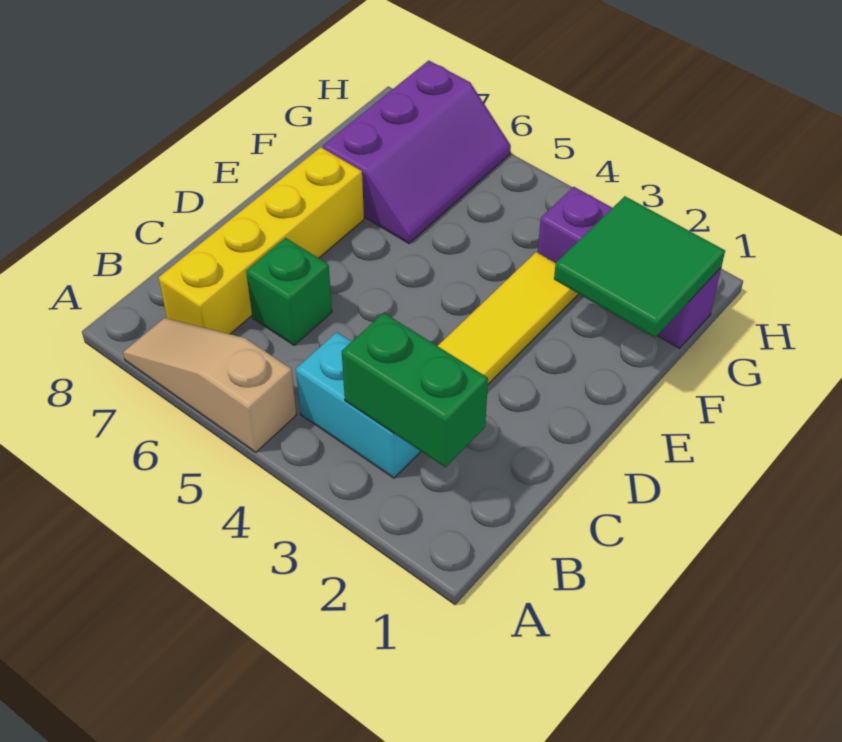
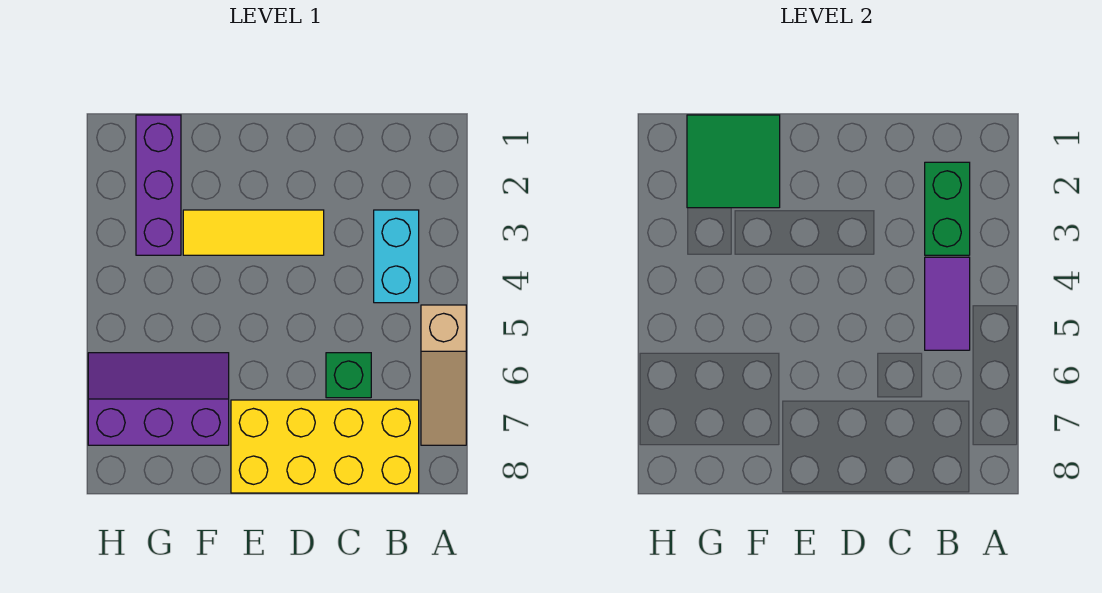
none -> purple tile B4:B5 level 2
yellow brick B7:E7 level 1 -> yellow brick B7:E8 level 1

